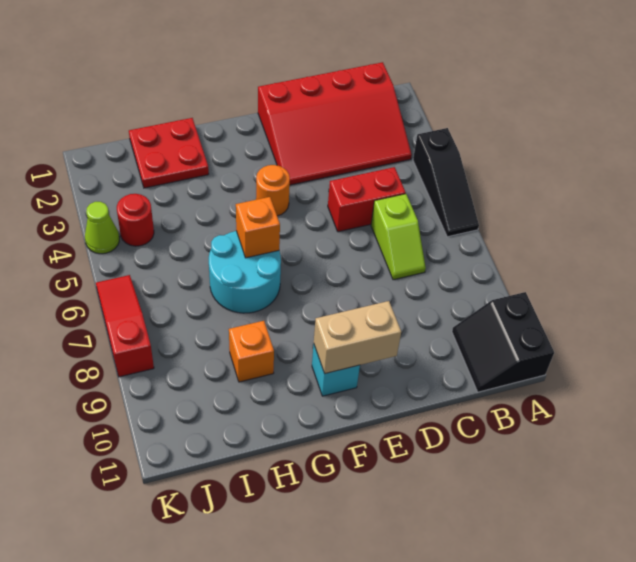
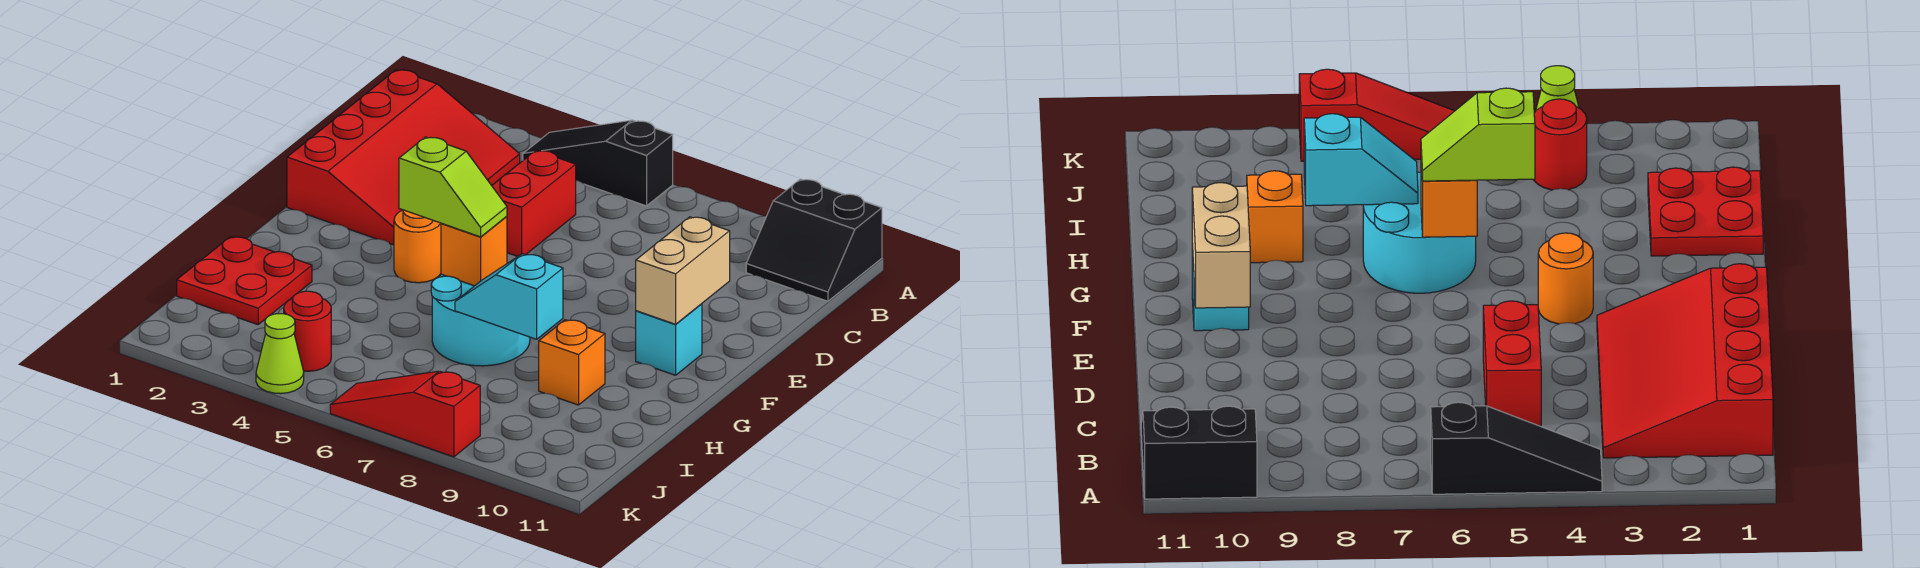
black slope A4:A6 level 1 top 4 -> black slope A4:A6 level 1 top 6
lime slope C6:C7 level 1 top 6 -> lime slope G5:G6 level 3 top 5
none -> cyan slope H7:H8 level 2 top 8

